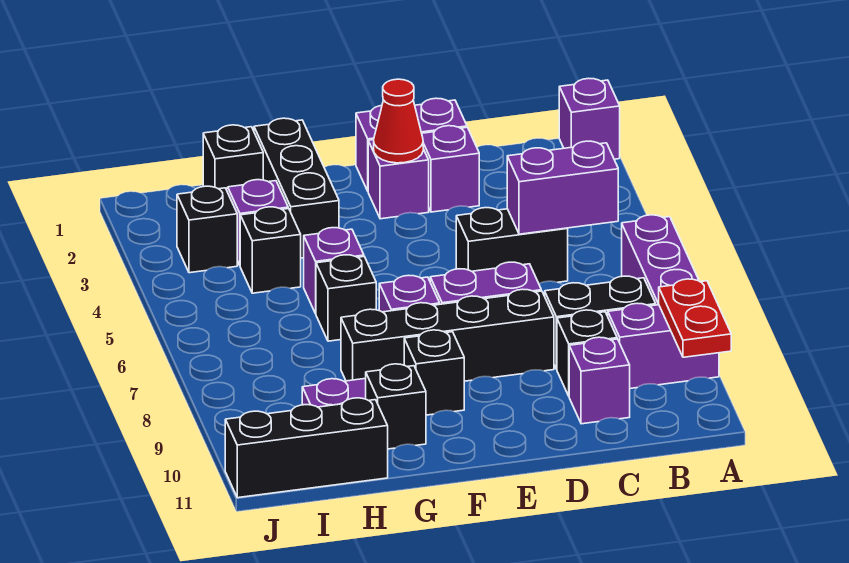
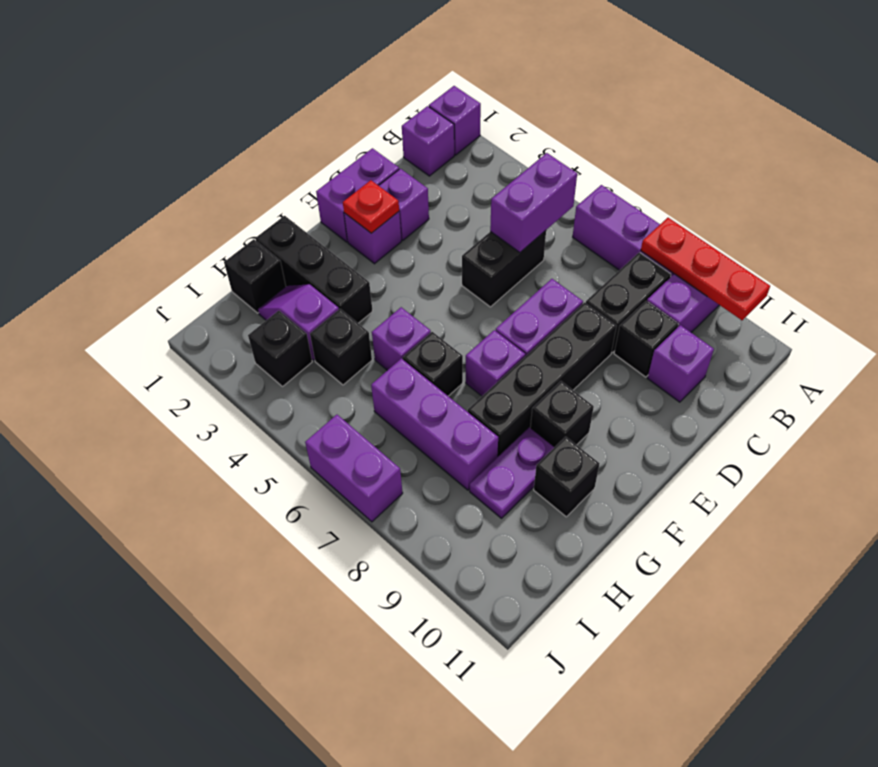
red plate A9:A10 level 2 -> red plate A8:A10 level 2
none -> purple brick B1 level 1
red cone E2 level 2 -> red plate E2 level 2
none -> purple brick H6:H8 level 1
black brick H11:J11 level 1 -> none
none -> purple brick J6:J7 level 1

